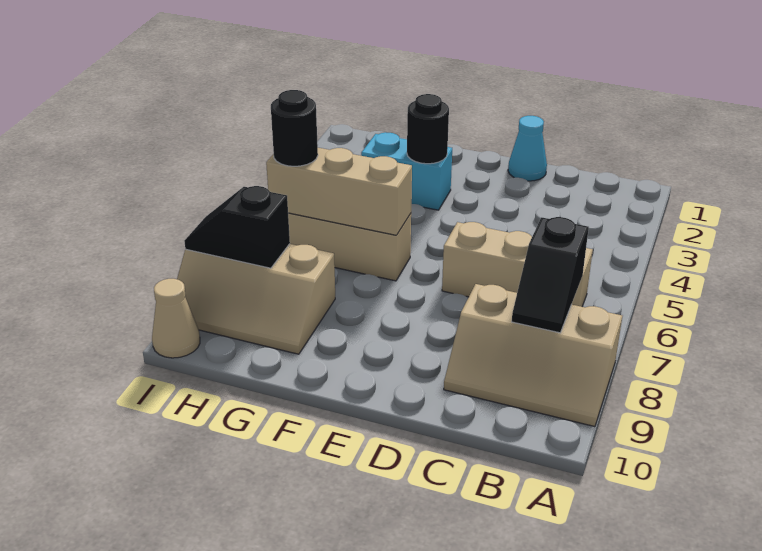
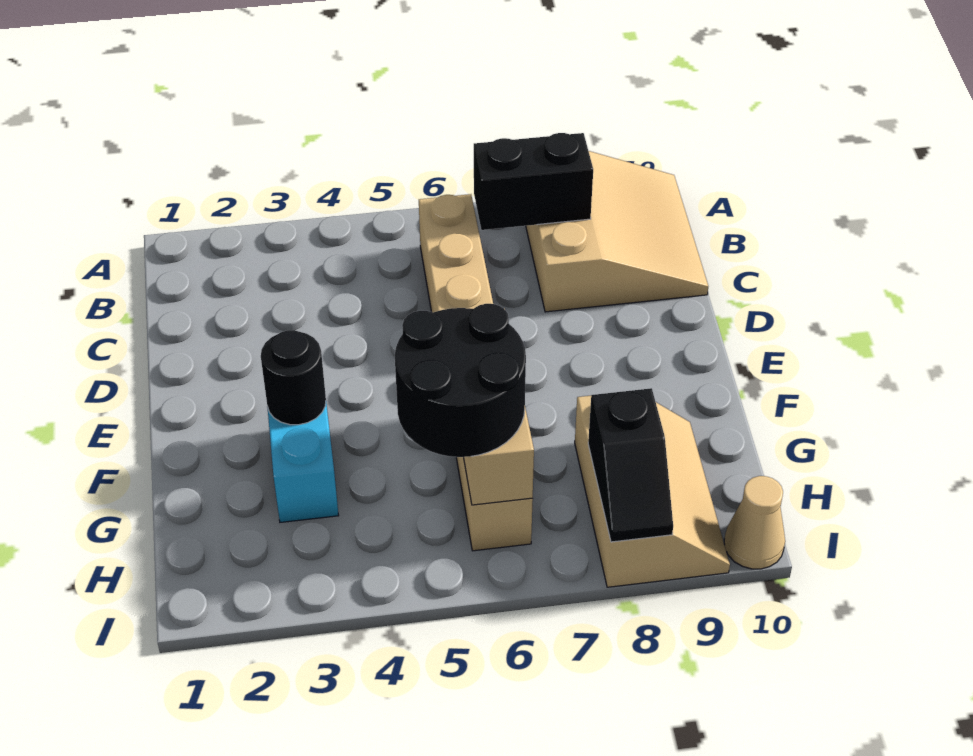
tan slope A8:C9 level 1 top 8 -> tan slope A8:C10 level 1 top 8
black slope B7:B8 level 2 top 7 -> black brick B7:B8 level 2
cyan cone D1 level 1 -> none
black round brick H6 level 3 -> black round brick G5:H6 level 3

